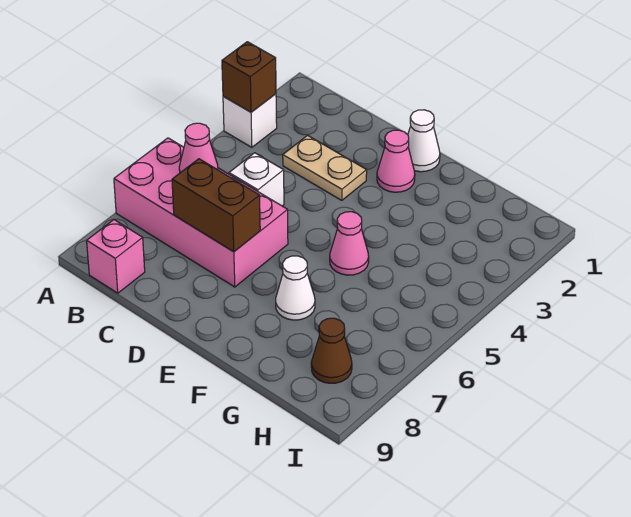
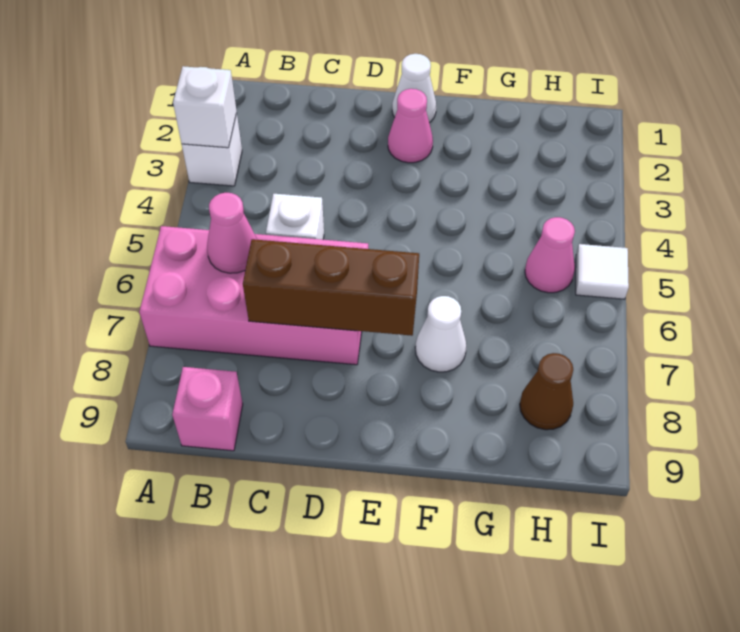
brown brick A3 level 2 -> white brick A3 level 2
tan plate C3:D3 level 1 -> none
brown brick C7:D7 level 2 -> brown brick C7:E7 level 2
pink cone F5 level 1 -> pink cone H5 level 1
none -> white tile I5 level 1

